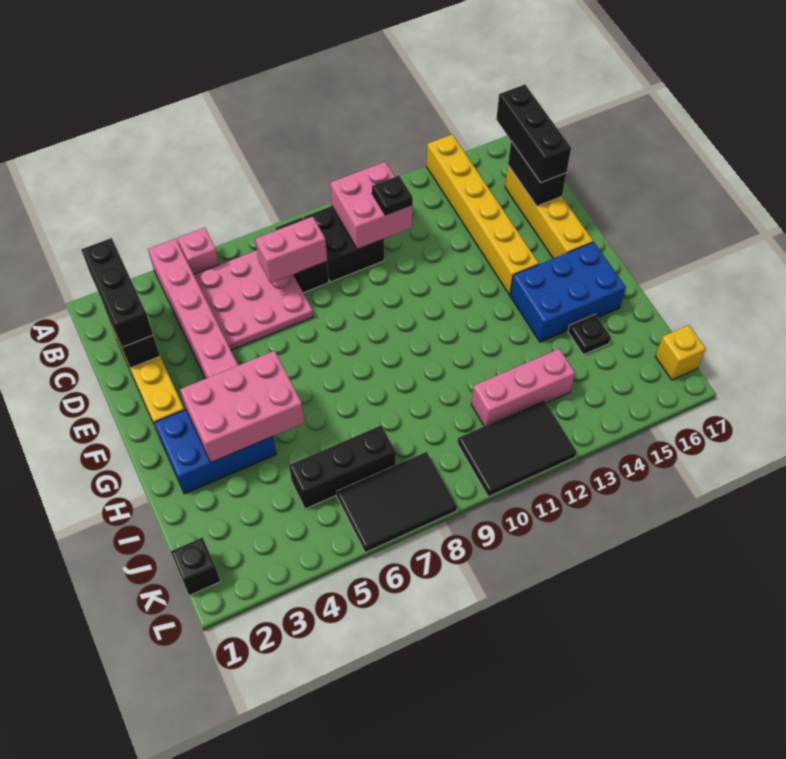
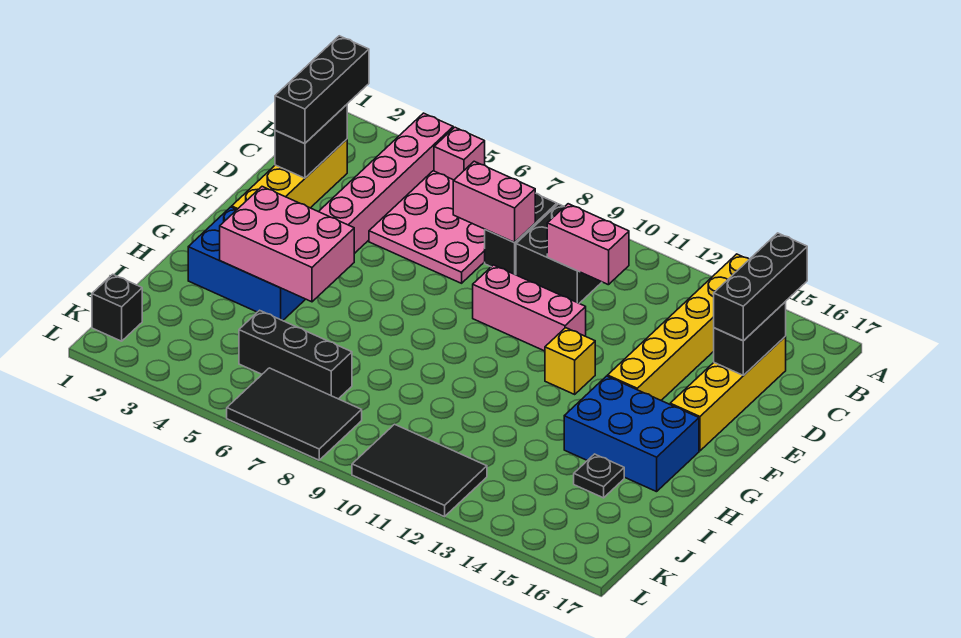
pink brick B10:C11 level 2 -> pink brick C10:C11 level 2
black plate C11 level 3 -> none
pink brick J11:J13 level 1 -> pink brick E9:E11 level 1
yellow brick K17 level 1 -> yellow brick F12 level 1

